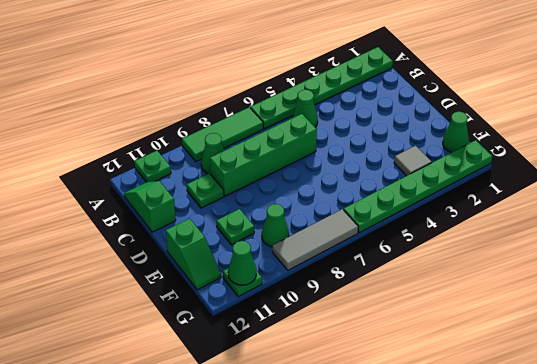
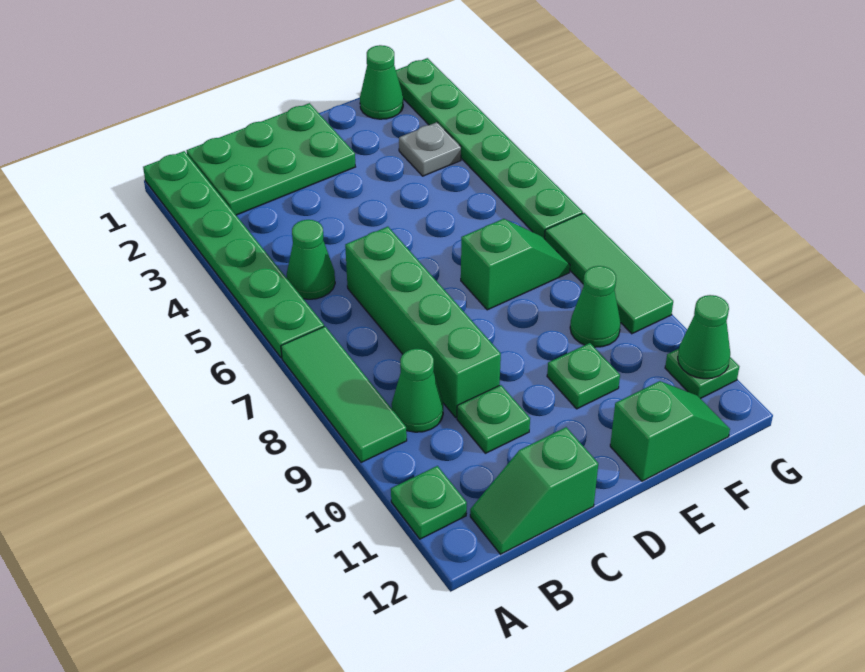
none -> green plate B1:D2 level 1
none -> green slope E7:F7 level 1 top E
grey tile F3 level 1 -> grey plate F3 level 1
grey tile G7:G9 level 1 -> green tile G7:G9 level 1

